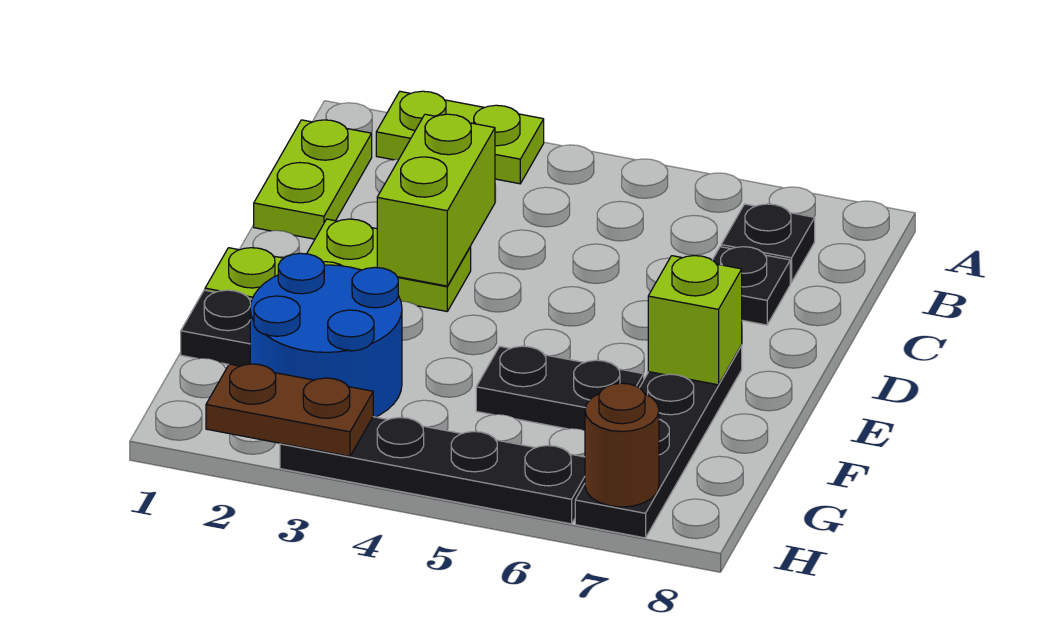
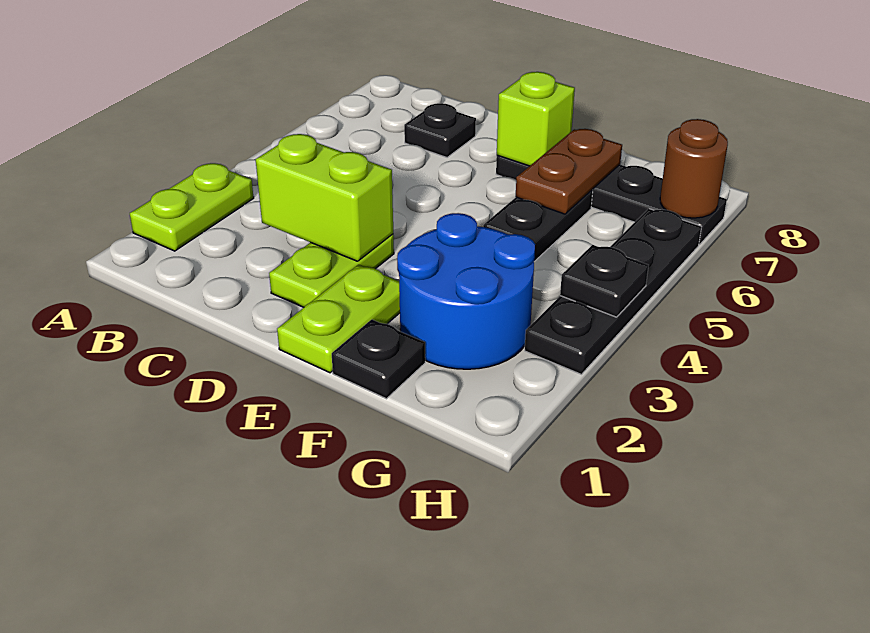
lime plate B1:C1 level 1 -> none
black plate B7 level 1 -> black plate H4 level 2
brown plate H2:H3 level 2 -> brown plate F6:F7 level 2

